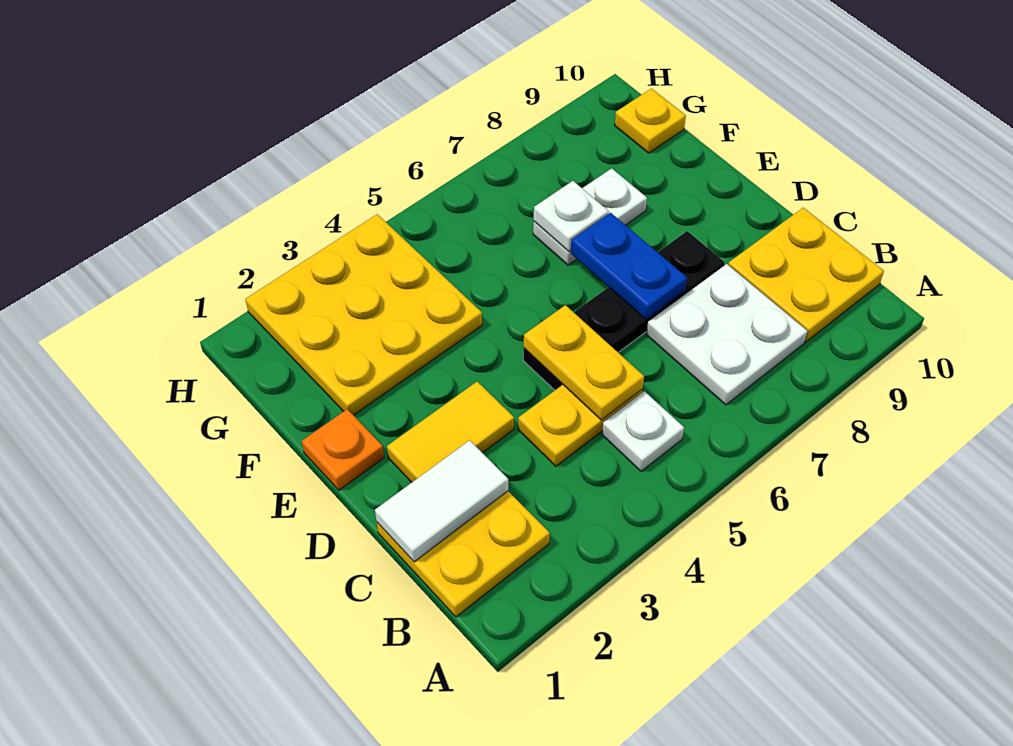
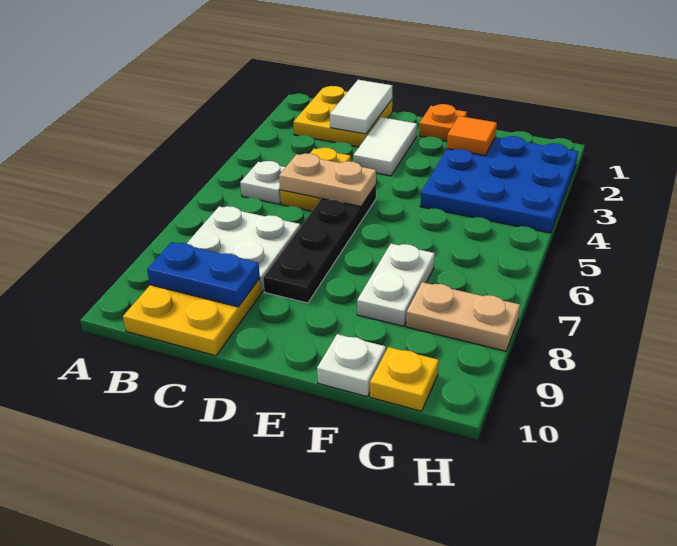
yellow plate C5:D5 level 2 -> tan plate C5:D5 level 2
yellow tile D2:D3 level 1 -> white tile D2:D3 level 1
blue plate D7:E7 level 2 -> blue plate B9:C9 level 2
yellow plate F2:H4 level 1 -> blue plate F2:H4 level 1
none -> orange tile F2 level 2
white plate F7 level 2 -> white plate F10 level 1
none -> tan plate G8:H8 level 1

